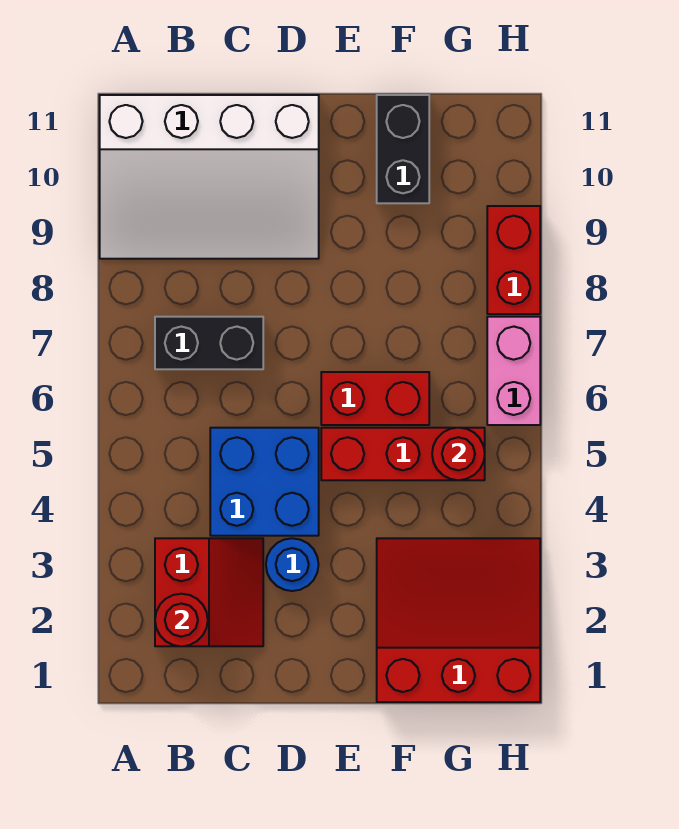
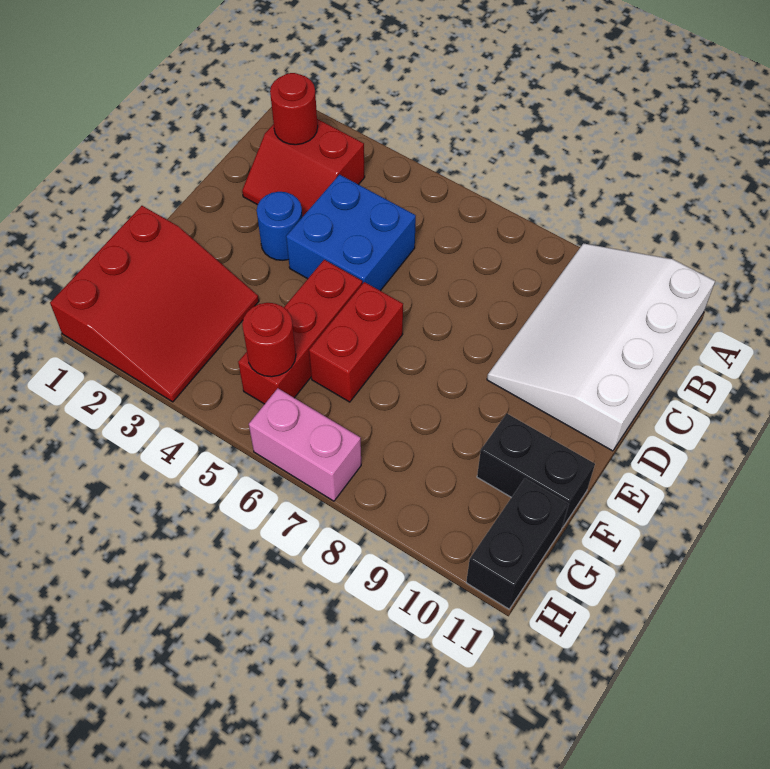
black brick B7:C7 level 1 -> black brick G11:H11 level 1
red brick H8:H9 level 1 -> none

